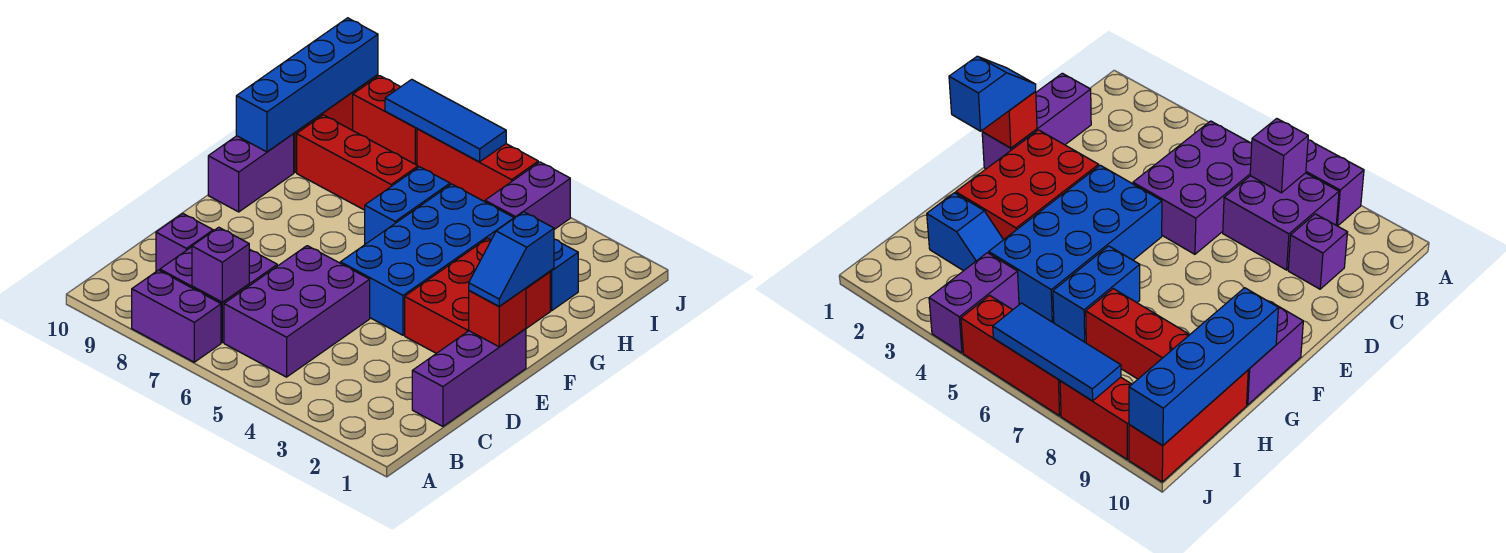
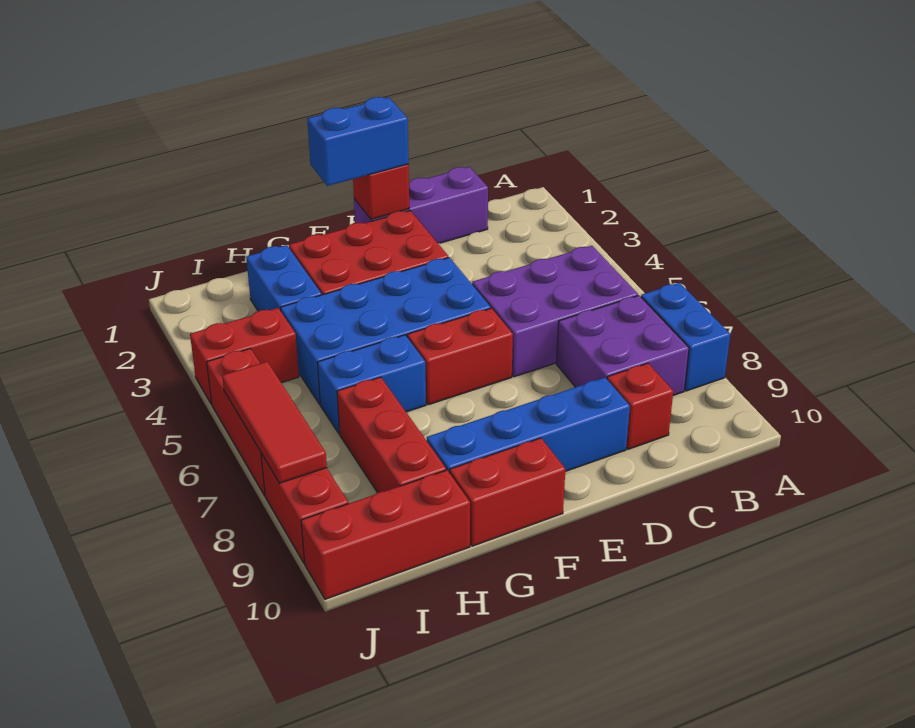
purple brick A7:A8 level 1 -> blue brick A7:A8 level 1
purple brick B7 level 2 -> none
purple brick C9 level 1 -> red brick C9 level 1
blue slope E1:F1 level 3 top F -> blue brick E1:F1 level 3
none -> red brick E6:F6 level 1
purple brick F10:G10 level 1 -> red brick F10:G10 level 1
blue brick G10:J10 level 2 -> blue brick D9:G9 level 1
blue slope H2:H3 level 1 top 2 -> blue brick H2:H3 level 1
purple brick I4:J4 level 1 -> red brick I4:J4 level 1
blue tile J6:J8 level 2 -> red tile J6:J8 level 2

